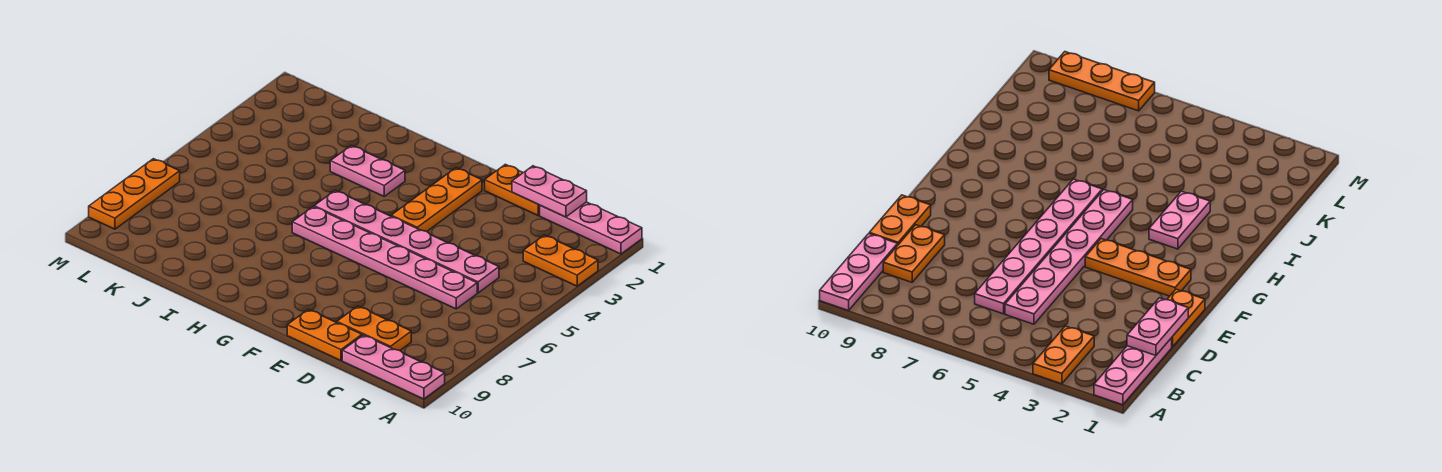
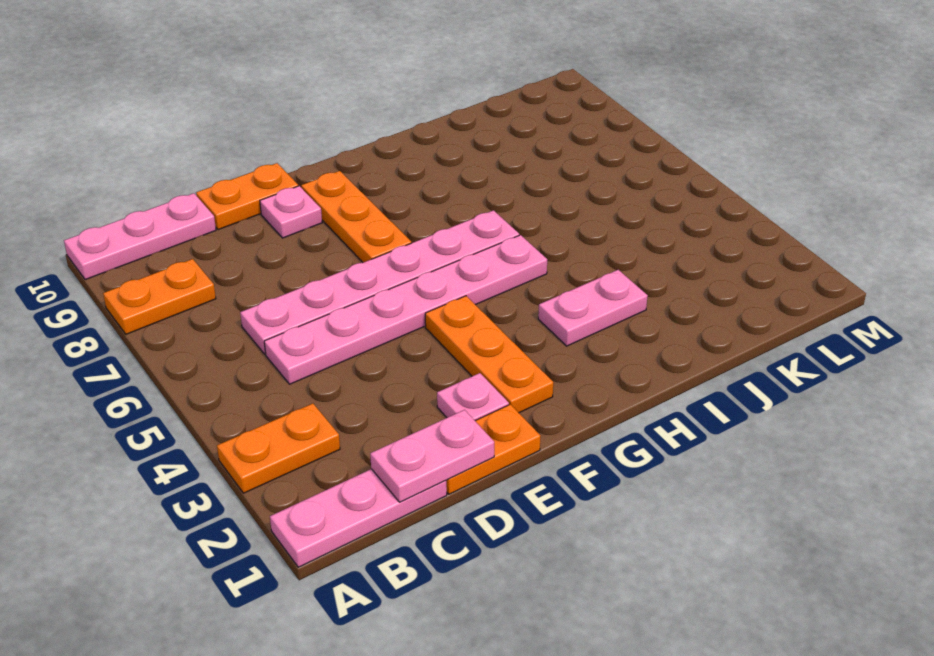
orange plate C9:D9 level 1 -> orange plate A8:B8 level 1
none -> pink plate E2 level 1
none -> pink plate E9 level 1
orange plate M7:M9 level 1 -> orange plate F7:F9 level 1

